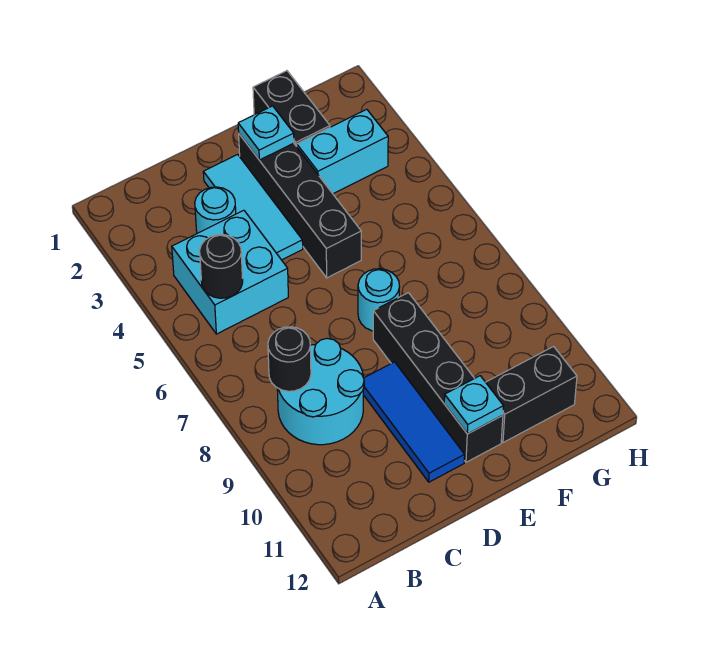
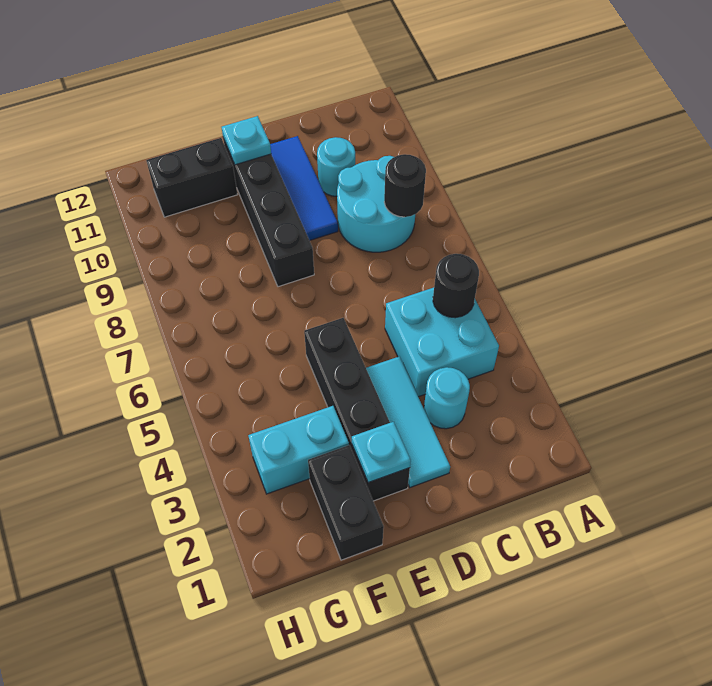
cyan round brick E7 level 1 -> cyan round brick C10 level 1

